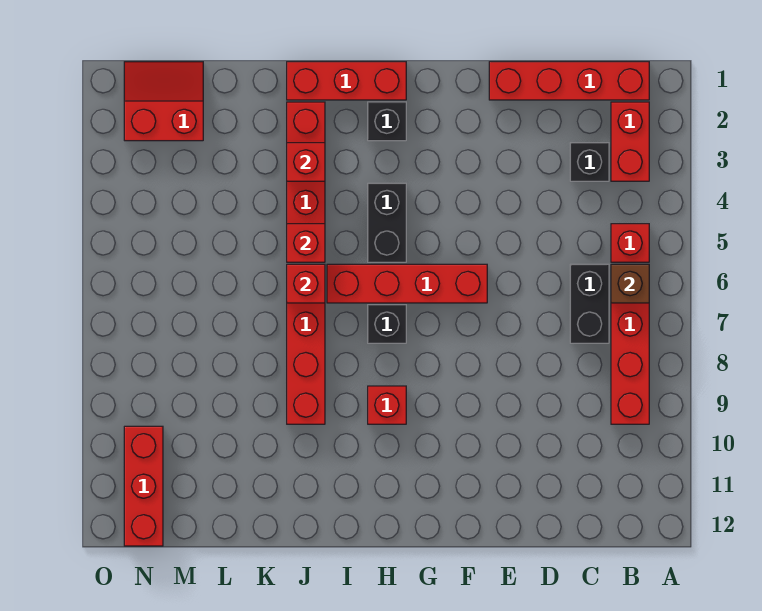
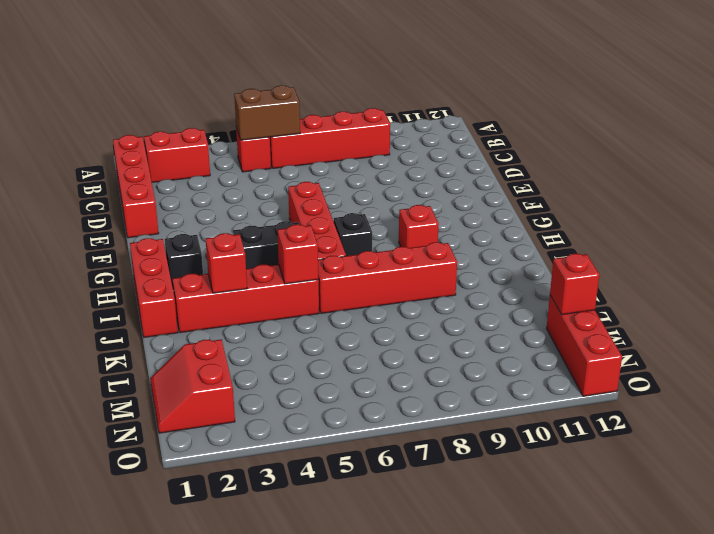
brown brick B6 level 2 -> brown brick B5:B6 level 2
black brick C3 level 1 -> none
black brick C6:C7 level 1 -> none
red brick J6 level 2 -> red brick M12 level 2
red brick N10:N12 level 1 -> red brick M12:O12 level 1

